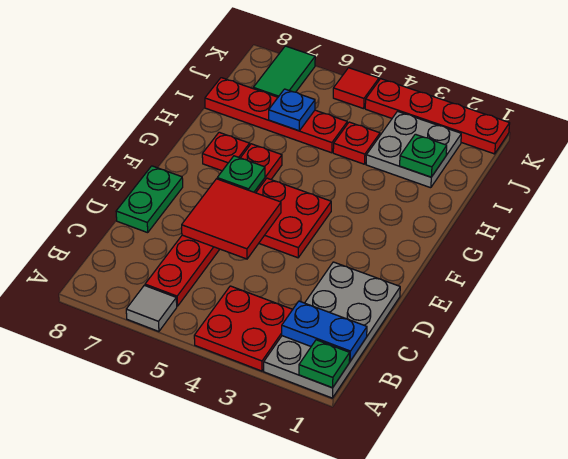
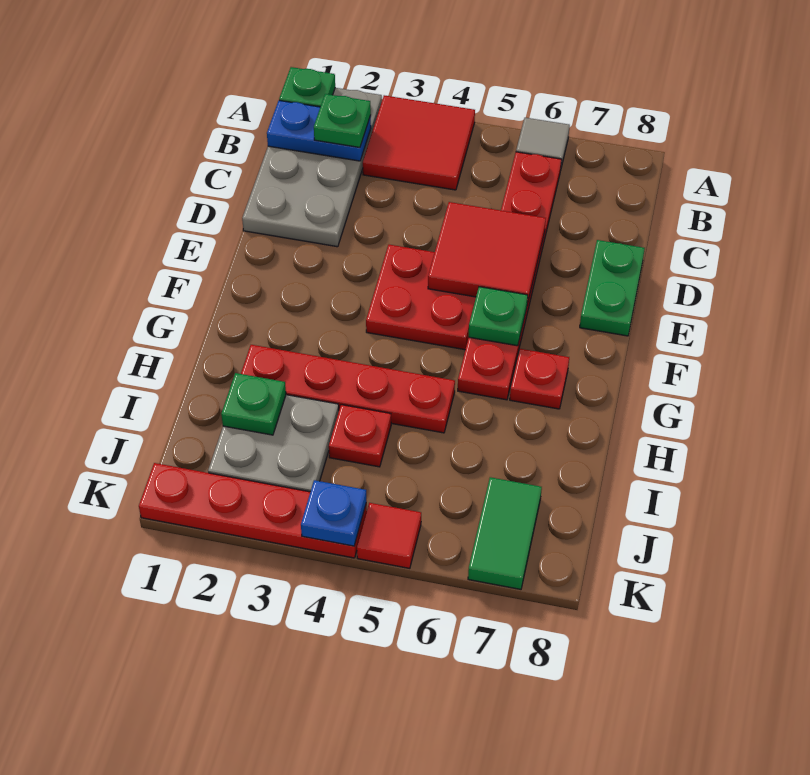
red plate A3:B4 level 1 -> red tile A3:B4 level 1
none -> green plate B2 level 3
red plate I5:I8 level 1 -> red plate H2:H5 level 1
blue plate I6 level 2 -> blue plate K4 level 2

